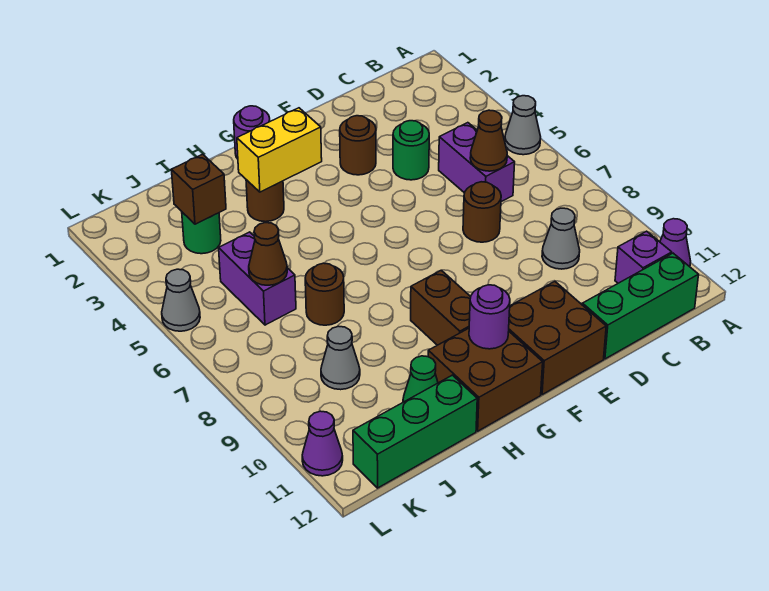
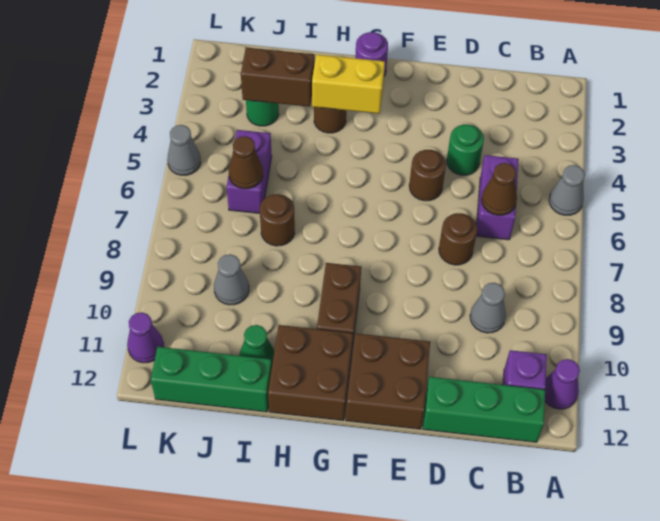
brown round brick E3 level 1 -> brown round brick E5 level 1
purple round brick G11 level 2 -> none
brown brick J3 level 2 -> brown brick I3:J3 level 2

